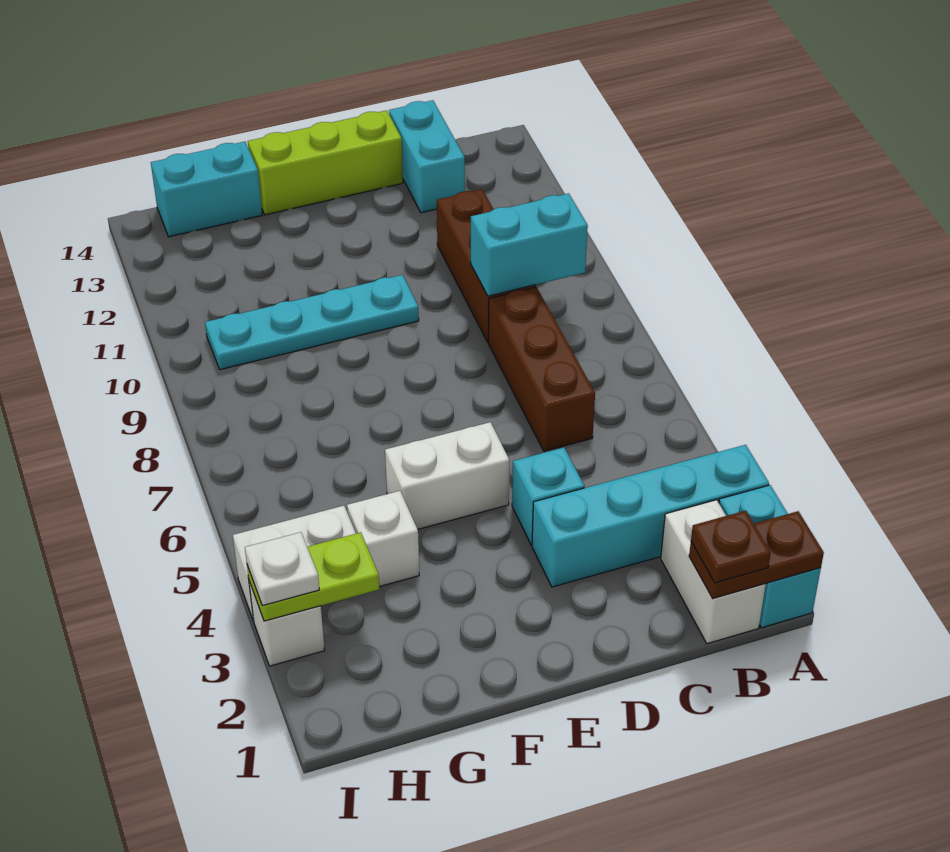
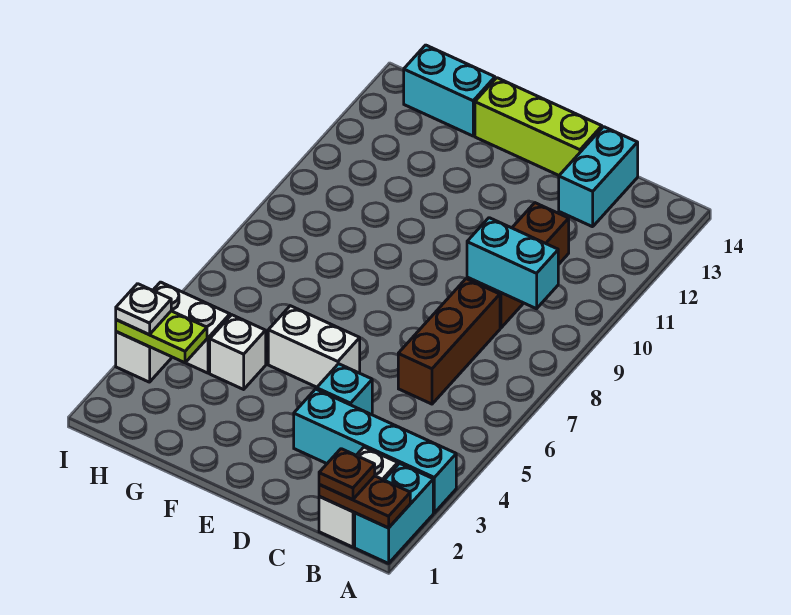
cyan plate E10:H10 level 1 -> none

